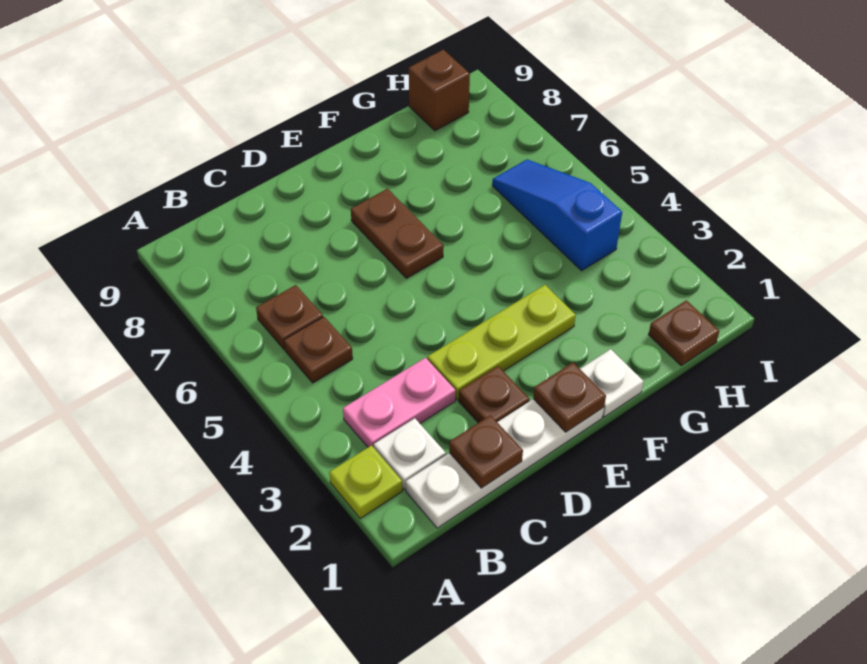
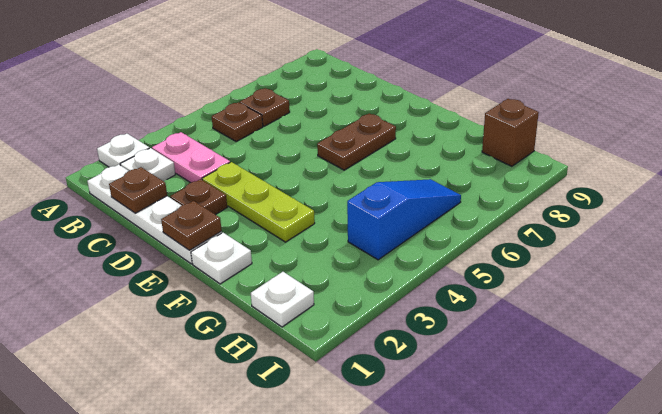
lime plate A2 level 1 -> white plate A2 level 1
brown plate H1 level 1 -> white plate H1 level 1

